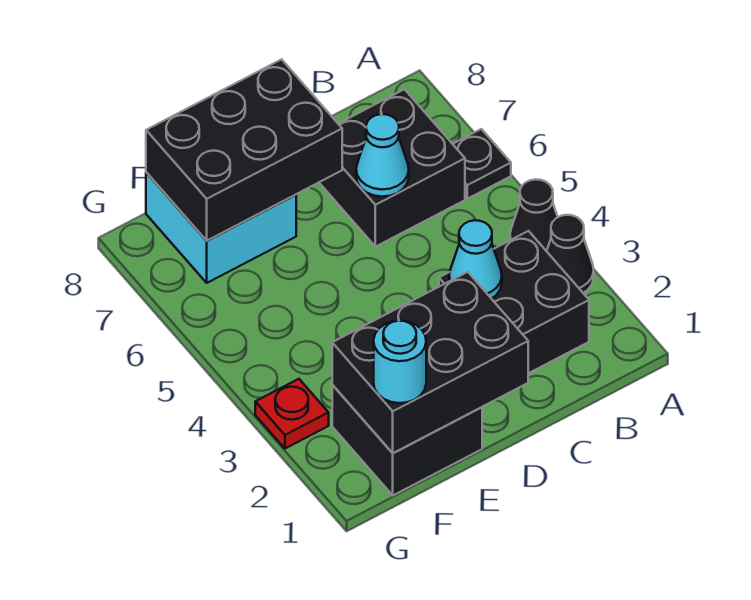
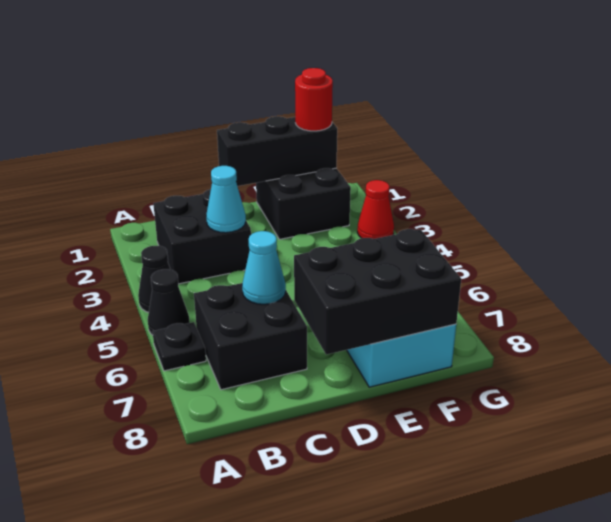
black cone A3 level 1 -> black cone A5 level 1
black brick D1:F2 level 2 -> black brick D1:F1 level 2
cyan round brick F1 level 3 -> red round brick F1 level 3
red plate G3 level 1 -> red cone G3 level 1

